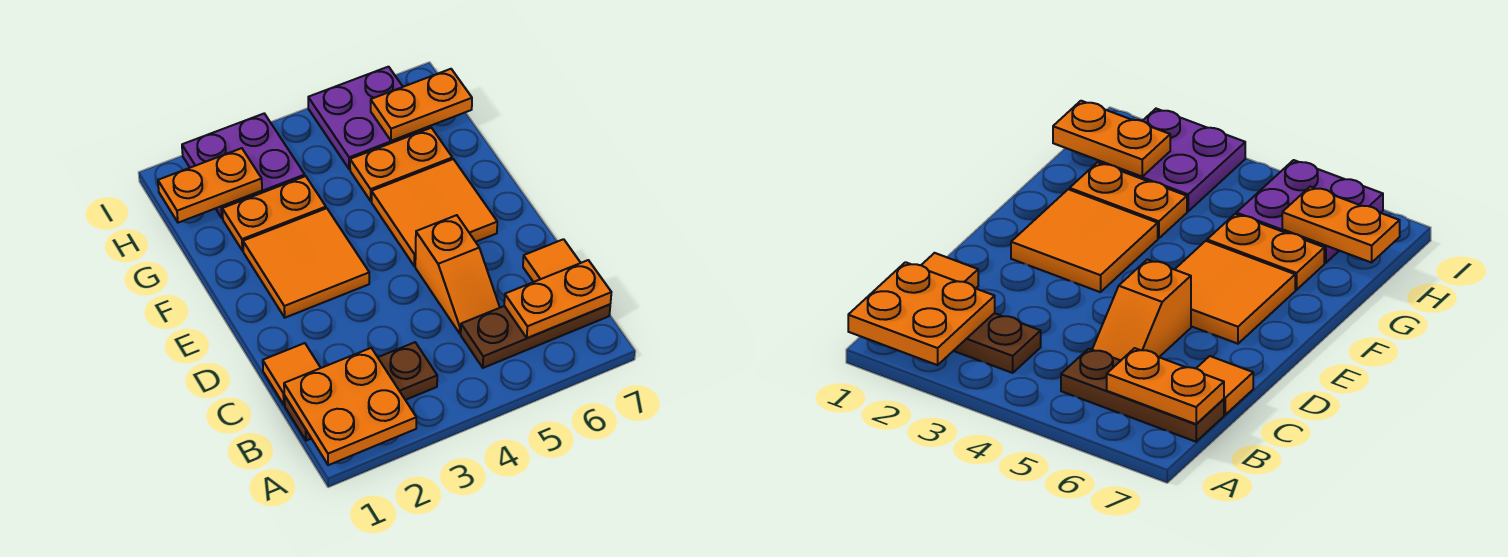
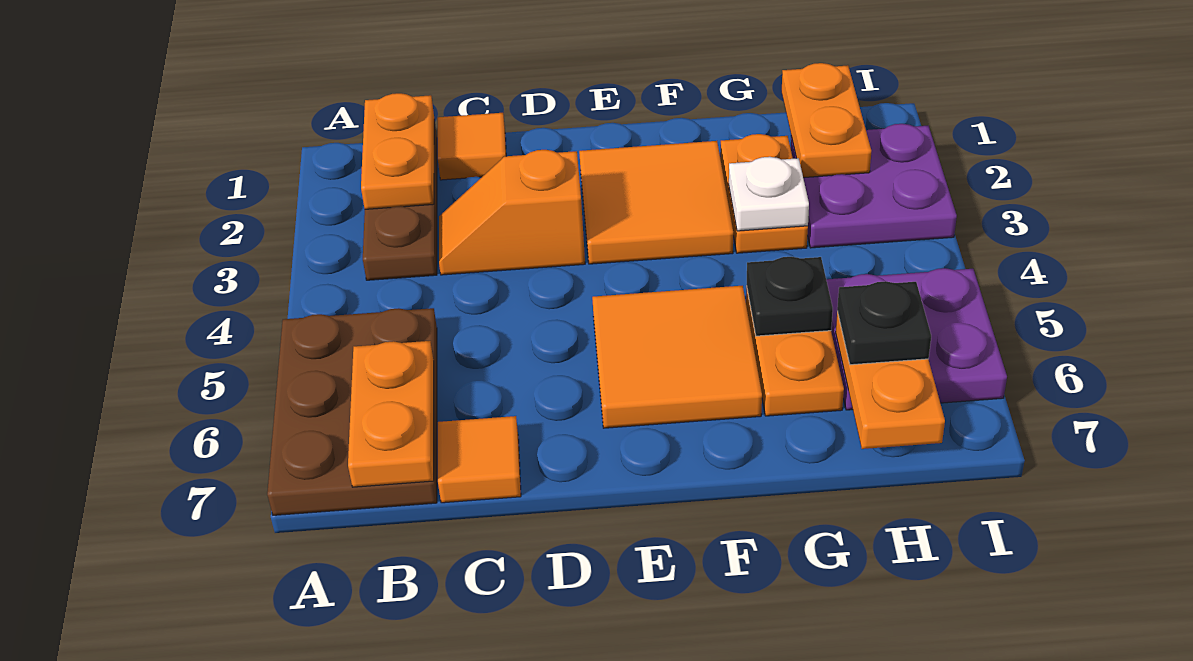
orange plate A1:B2 level 2 -> orange plate B1:B2 level 2
brown plate B5:B7 level 1 -> brown plate A5:B7 level 1
orange slope C5:D5 level 1 top D -> orange slope C3:D3 level 1 top D
none -> white plate G3 level 2
none -> black plate G5 level 2
none -> black plate H6 level 3

